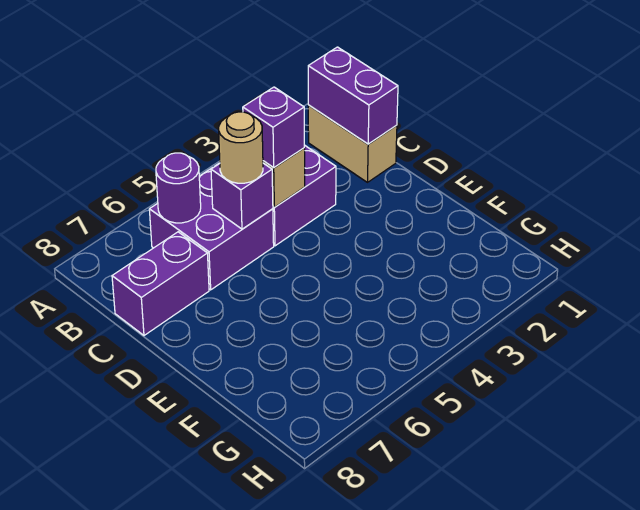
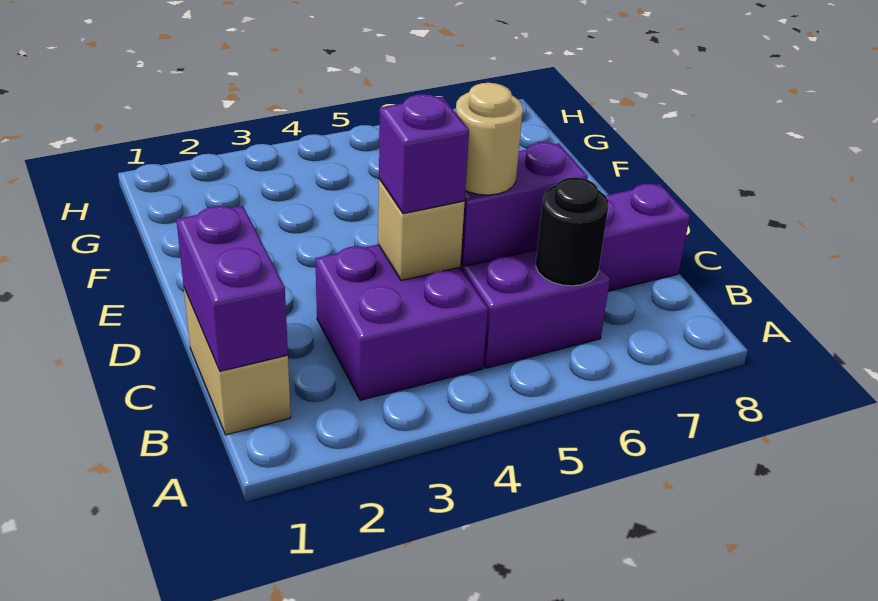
purple round brick B6 level 2 -> black round brick B6 level 2
purple brick C5 level 2 -> purple brick C5:C6 level 2

